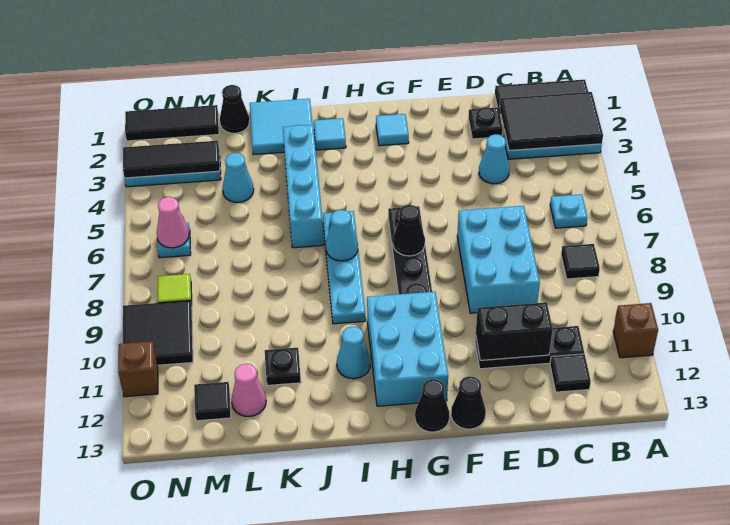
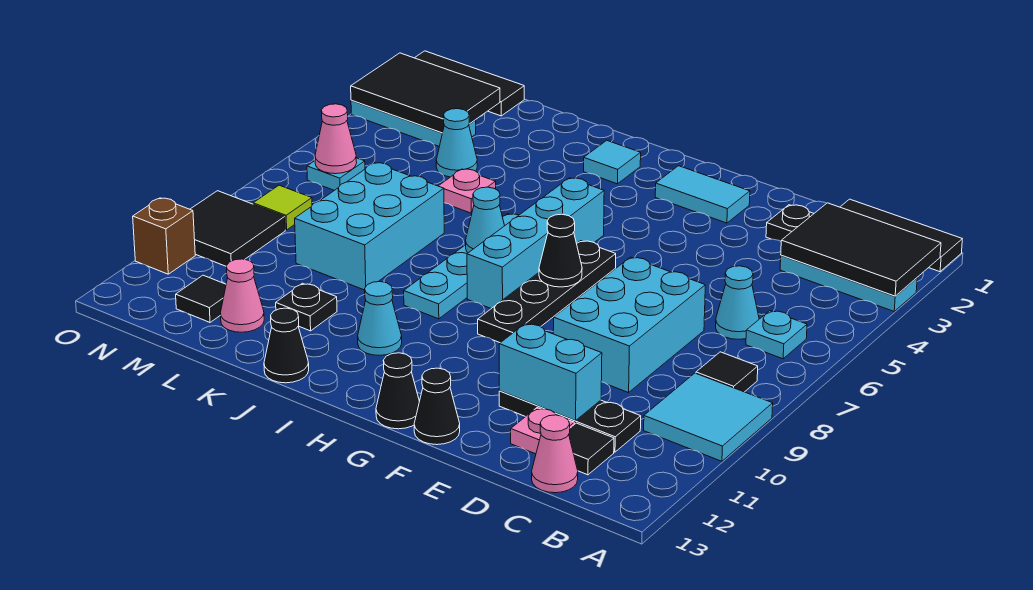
brown brick A11 level 1 -> none
none -> pink cone C13 level 1
cyan cone D4 level 1 -> cyan cone C6 level 1
black brick D11:E11 level 2 -> cyan brick D11:E11 level 2
none -> pink plate D12 level 1
cyan tile G2 level 1 -> cyan tile F2:G2 level 1
cyan brick G10:H12 level 1 -> cyan brick K7:L9 level 1
cyan tile J1:K2 level 1 -> cyan tile A9:B10 level 1
cyan brick J3:J6 level 1 -> cyan brick H5:H8 level 1
none -> pink plate K5 level 1
black cone L1 level 1 -> black cone J13 level 1
black tile M3:O3 level 2 -> black tile M2:O3 level 2

